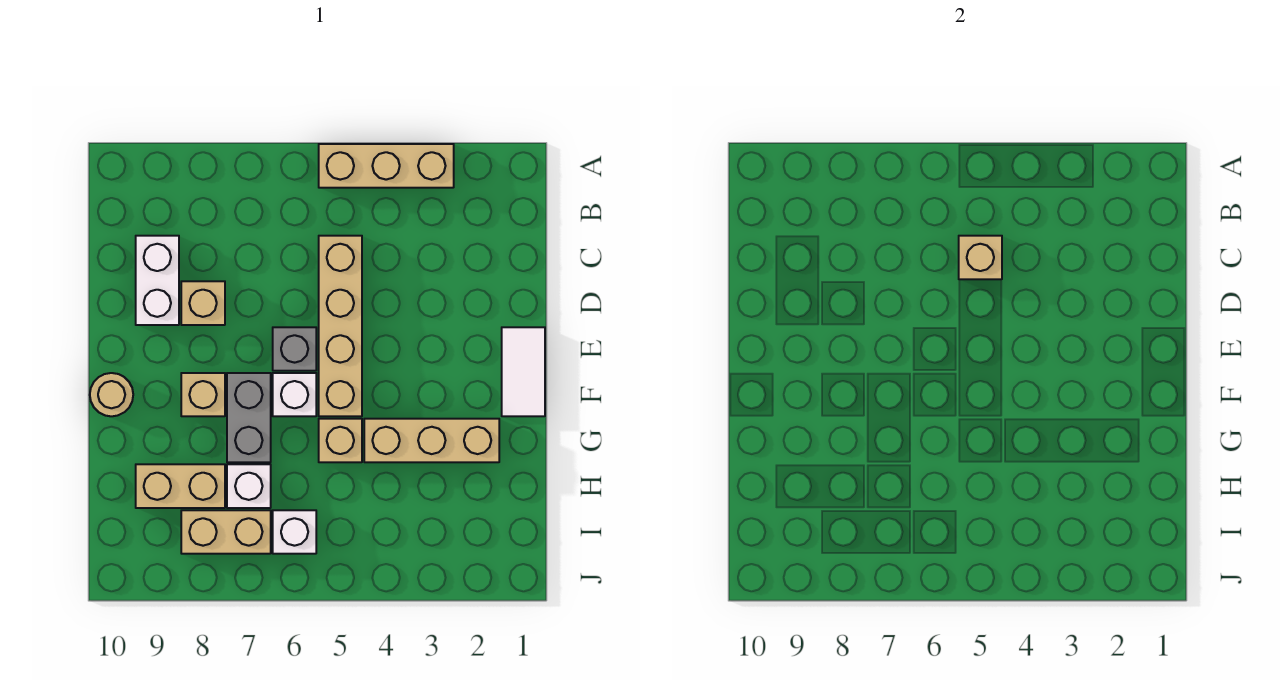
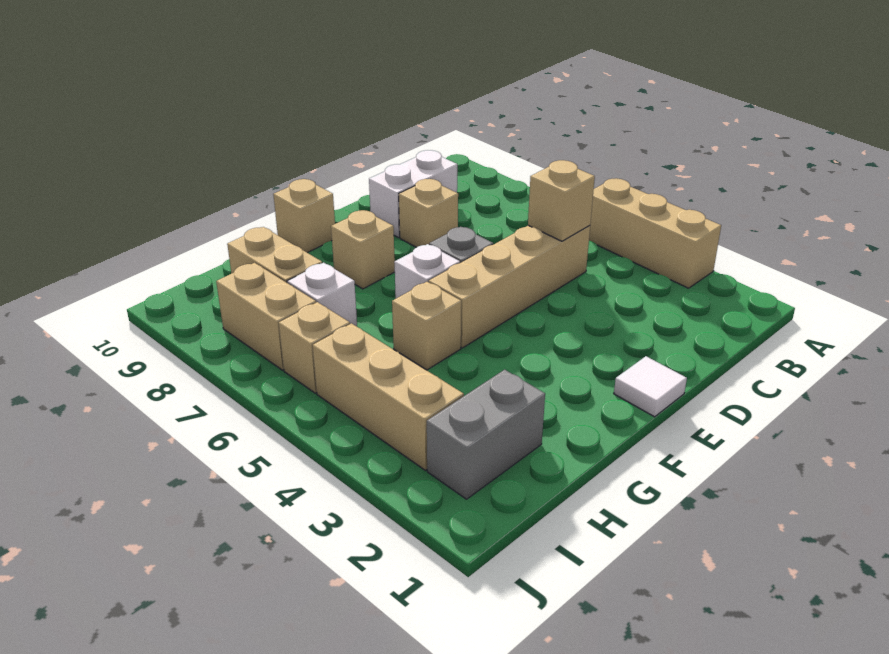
white tile E1:F1 level 1 -> white tile E1 level 1
grey brick F7:G7 level 1 -> grey brick H2:I2 level 1
tan round brick F10 level 1 -> tan brick F10 level 1
tan brick G2:G4 level 1 -> tan brick I3:I5 level 1
white brick I6 level 1 -> tan brick I6 level 1

